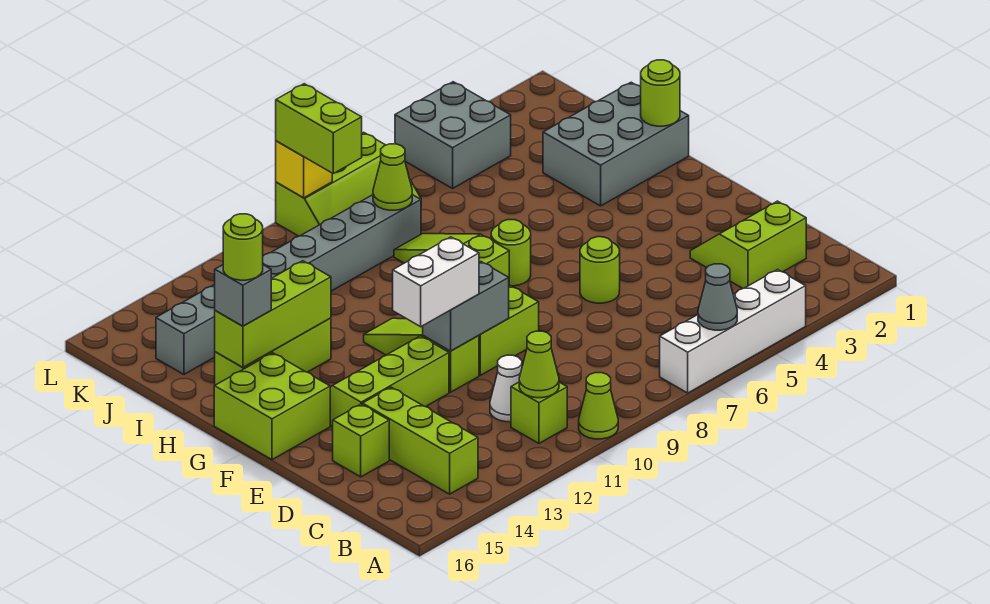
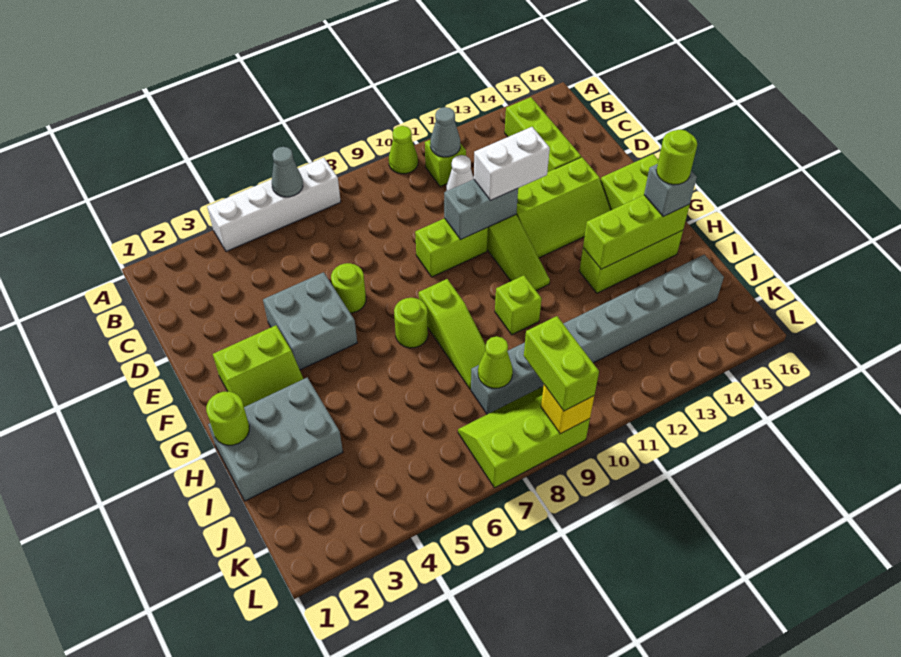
lime cone B11 level 2 -> grey cone B11 level 2
lime slope C2:D3 level 1 top C -> lime slope F2:G3 level 1 top F
lime brick D15 level 1 -> lime brick H10 level 1
grey brick K4:L5 level 1 -> grey brick E4:F5 level 1

